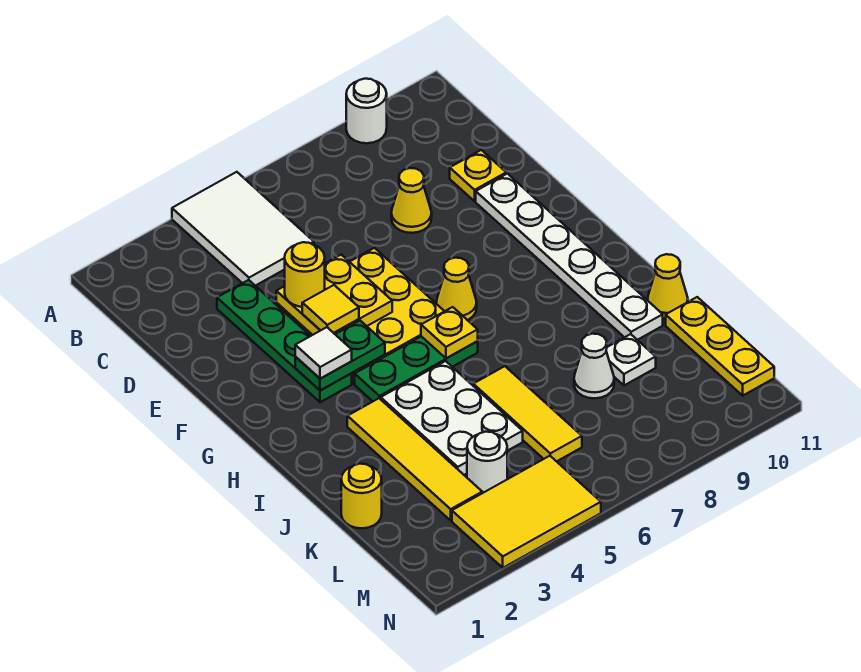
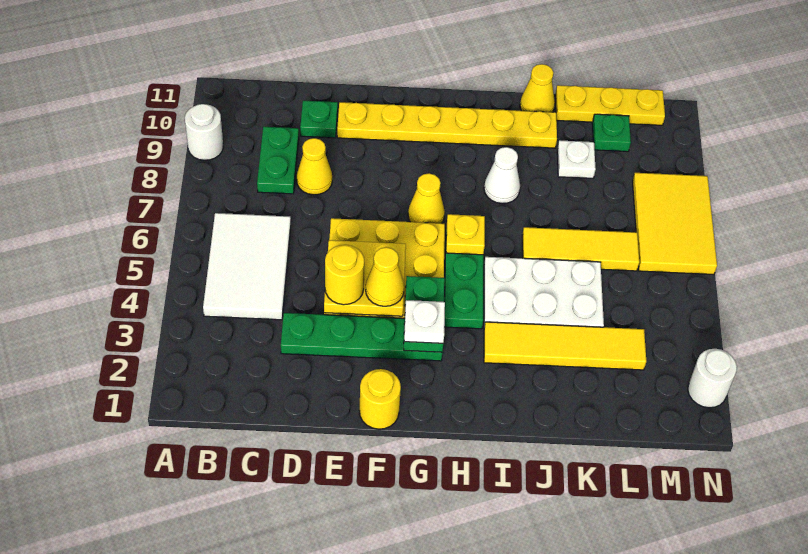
white tile A4:C5 level 1 -> white tile B4:C6 level 1
none -> green plate C8:C9 level 1
yellow plate D10 level 1 -> green plate D10 level 1
white plate E10:J10 level 1 -> yellow plate E10:J10 level 1
yellow tile F4 level 3 -> yellow cone F4 level 3
white tile G3 level 3 -> white plate G3 level 3
yellow round brick K1 level 1 -> yellow round brick F1 level 1
white cone K8 level 1 -> white cone I8 level 1
white round brick L4 level 1 -> white round brick N2 level 1
none -> green plate L10 level 1
yellow tile M3:N5 level 1 -> yellow tile M6:N8 level 1

